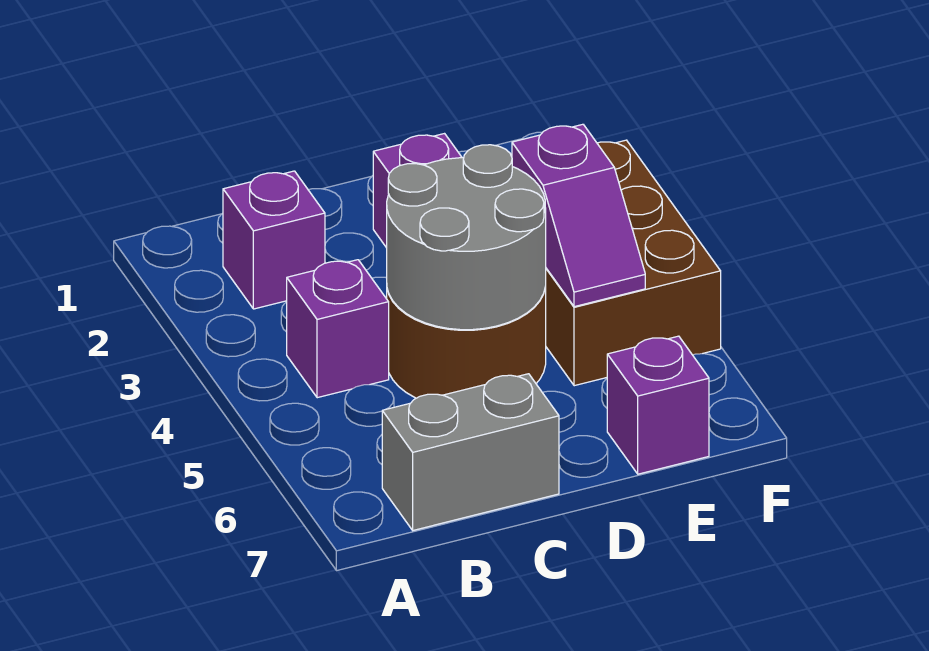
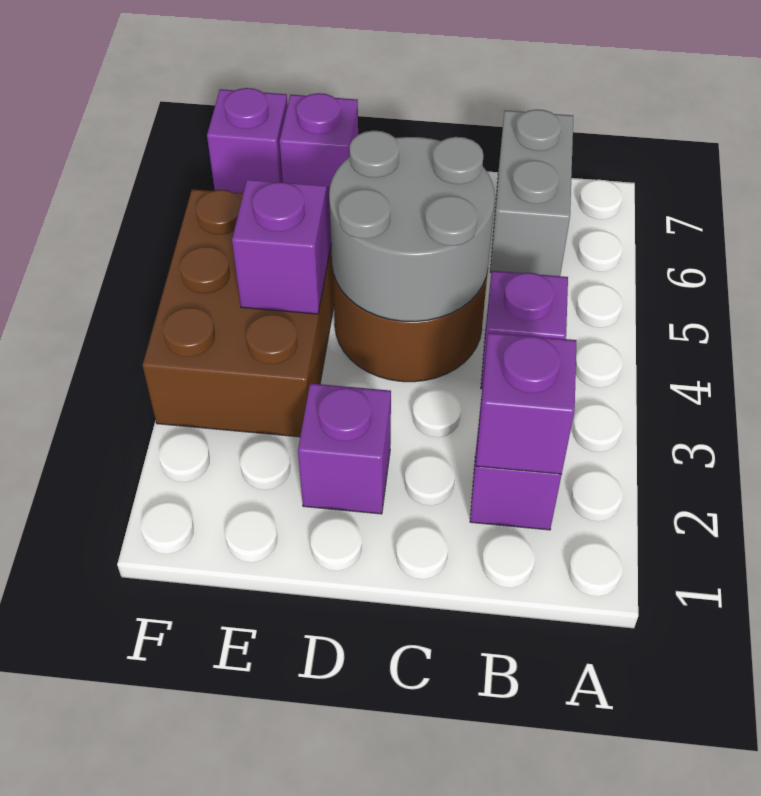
none -> purple brick B2 level 2
grey brick B7:C7 level 1 -> grey brick B6:B7 level 1
none -> purple brick F7 level 1

